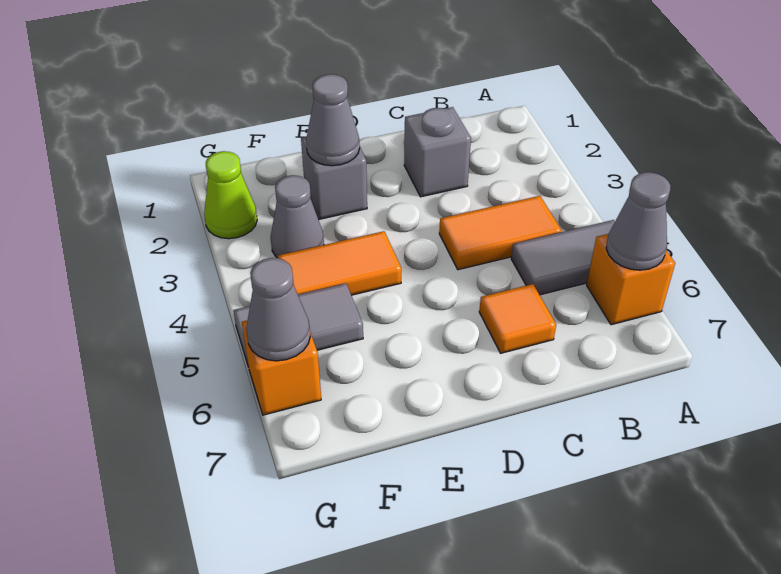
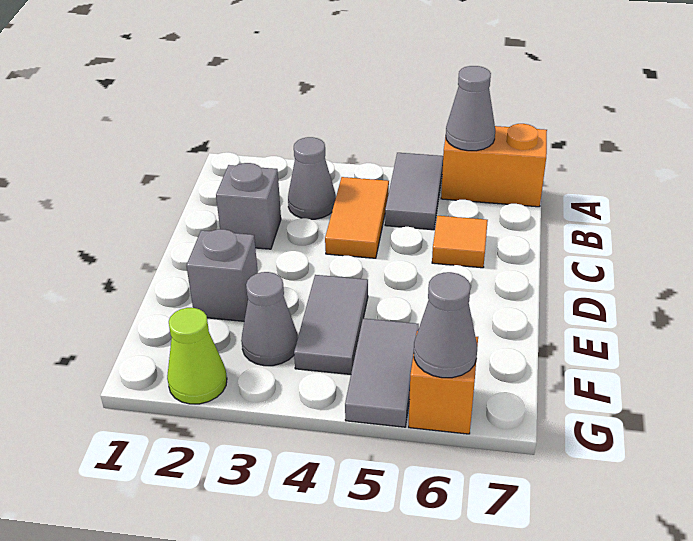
orange brick A6 level 1 -> orange brick A6:A7 level 1
grey cone E2 level 2 -> grey cone B3 level 1
orange tile E4:F4 level 1 -> grey tile E4:F4 level 1

